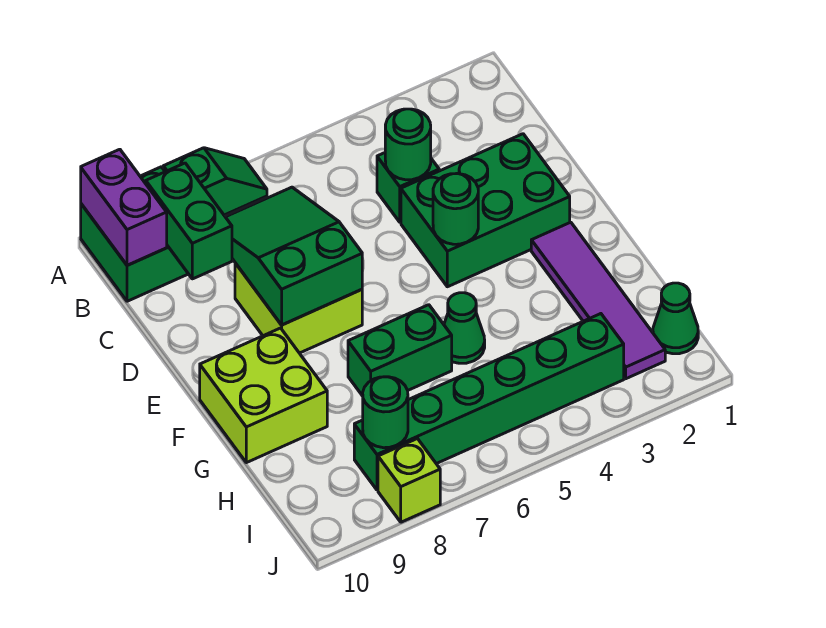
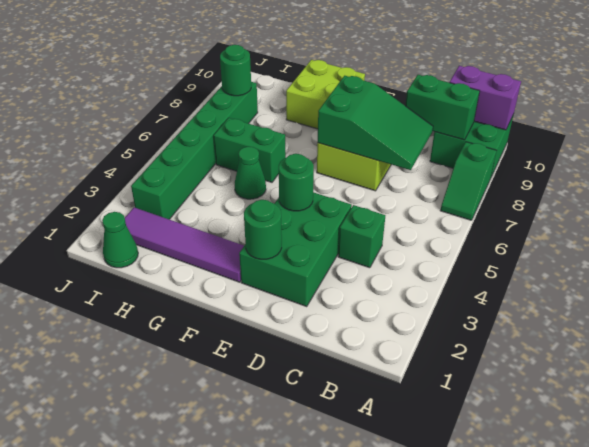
green round brick C4 level 2 -> green round brick E2 level 2
green brick G6:G7 level 1 -> green brick G6:H6 level 1
lime brick J8 level 1 -> none

